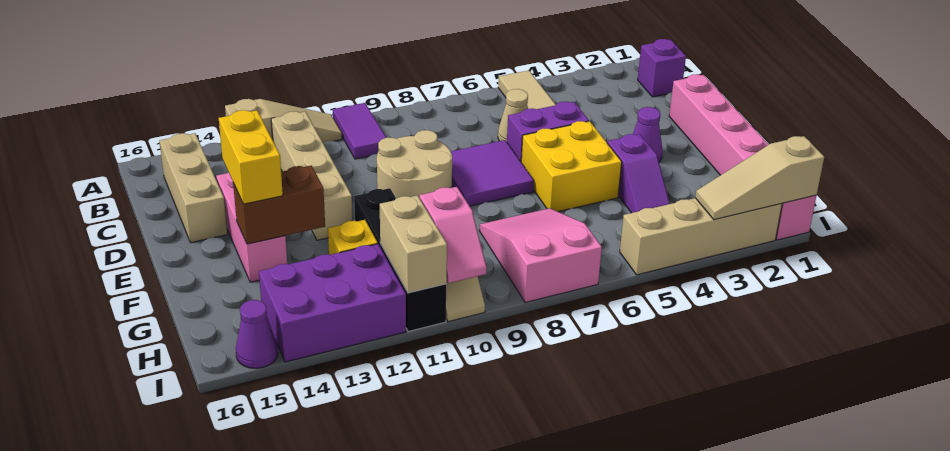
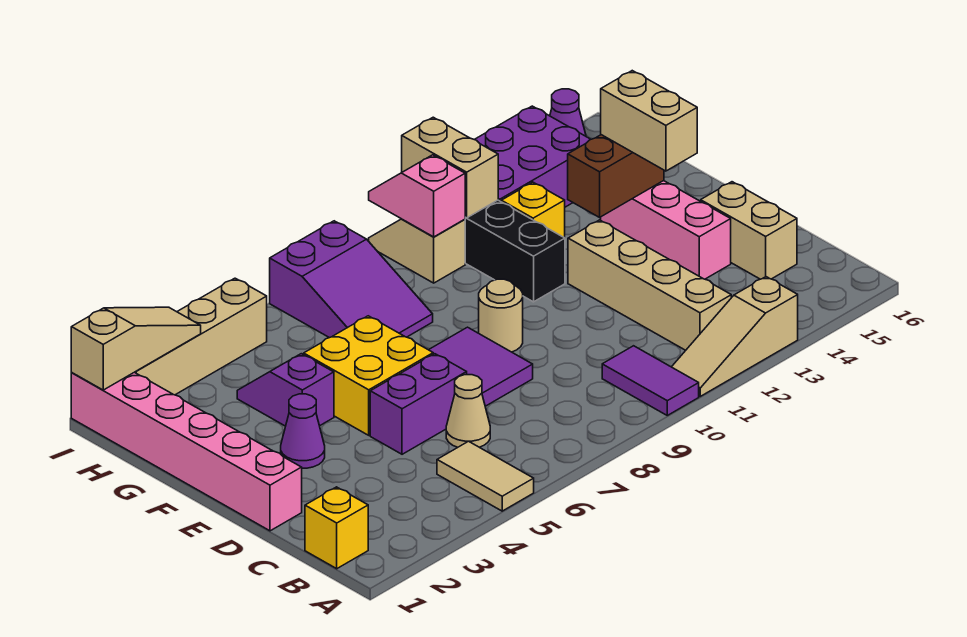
purple brick B1 level 1 -> yellow brick B1 level 1
tan brick B15:D15 level 1 -> tan brick C15:D15 level 1
tan round brick D9:E10 level 1 -> tan round brick E9 level 1
yellow brick E14:F14 level 3 -> tan brick E14:F14 level 3
pink slope G7:I8 level 1 top I -> purple slope G7:I8 level 1 top I

